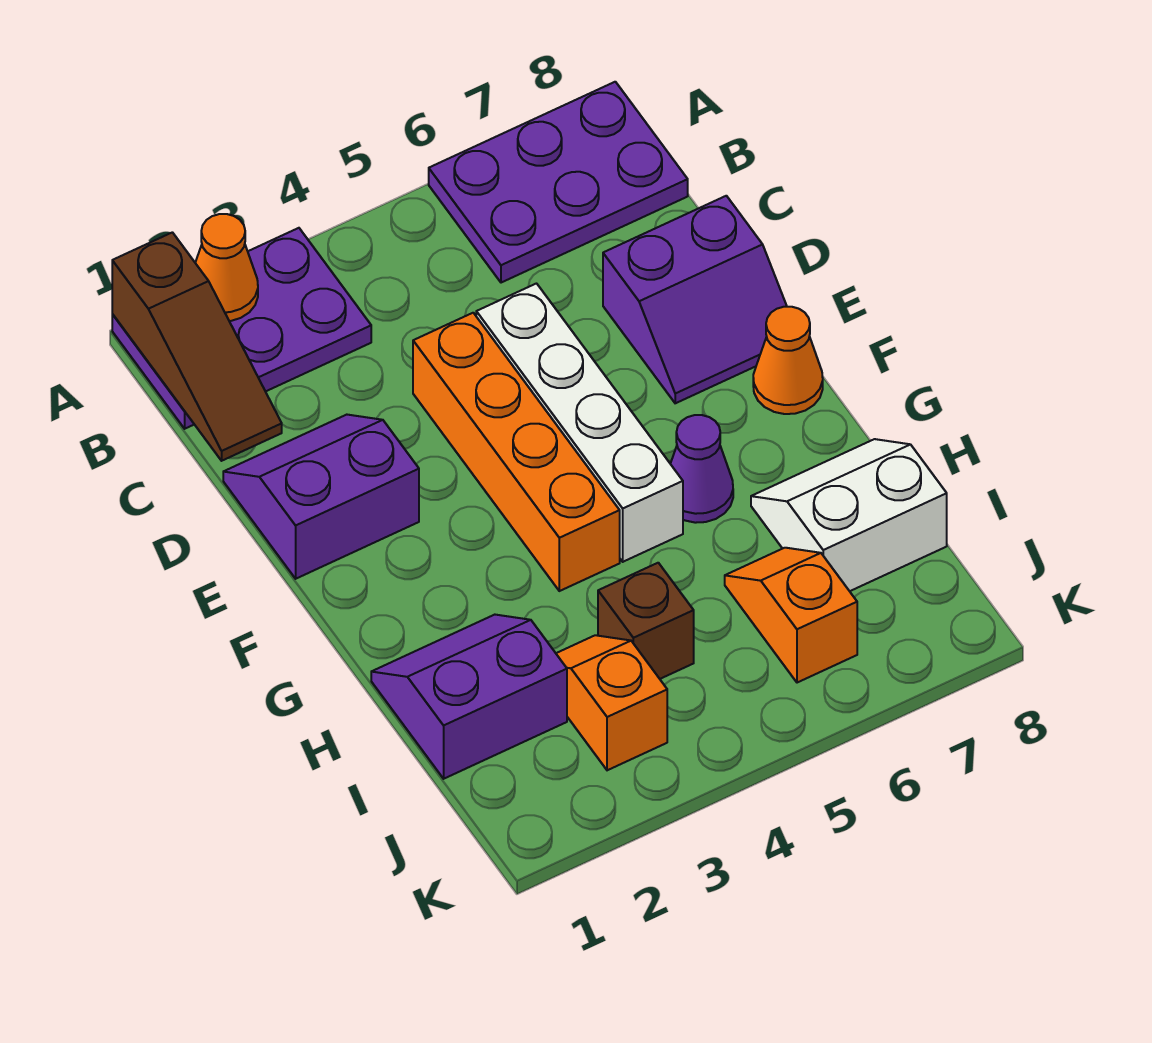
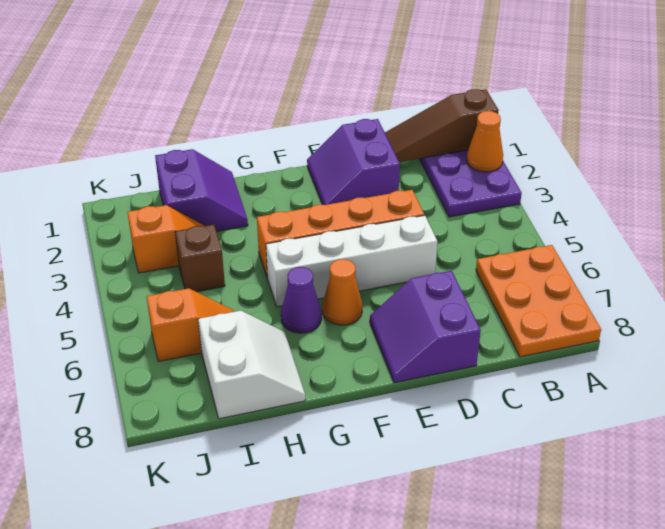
purple plate A6:B8 level 1 -> orange plate A6:B8 level 1
purple slope D1:E2 level 1 top E -> purple slope D1:E2 level 1 top D
orange cone F8 level 1 -> orange cone F6 level 1

